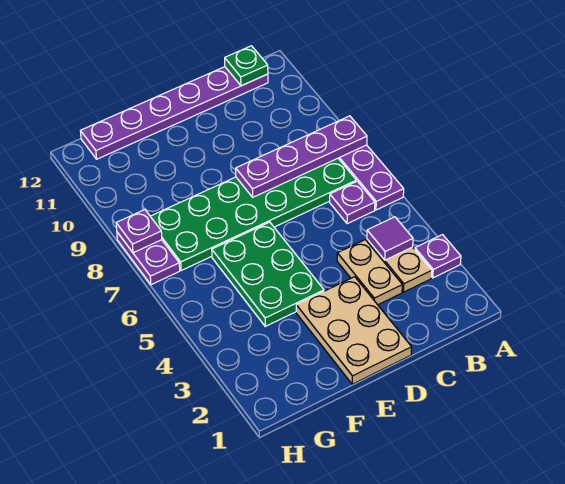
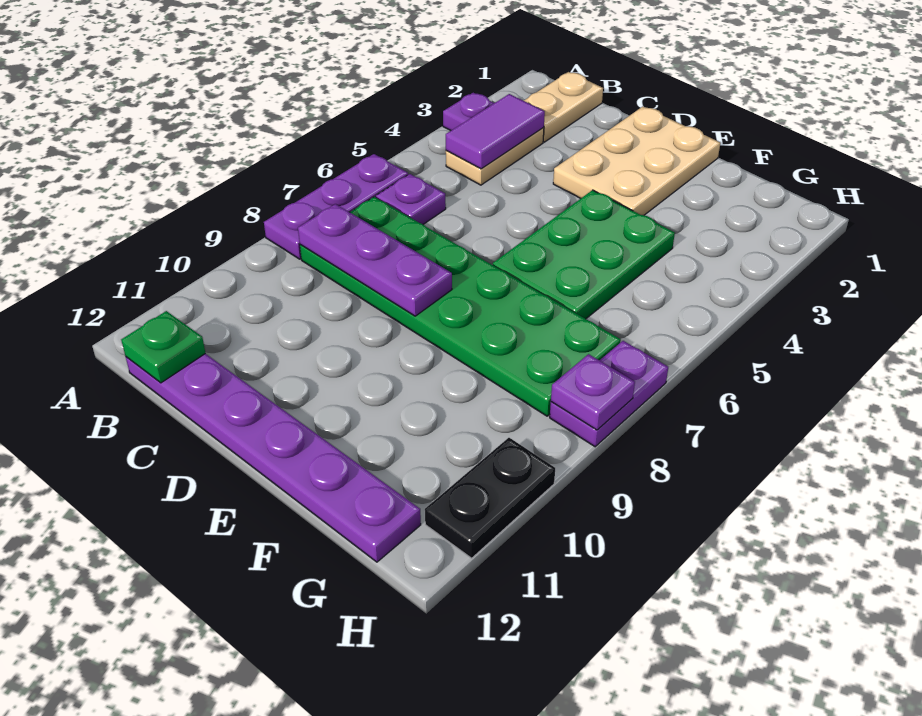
purple plate A8:D8 level 2 -> purple plate B8:D8 level 2
purple tile B4 level 2 -> purple tile B3:B4 level 2
tan plate C3:C4 level 1 -> tan plate B1:B2 level 1
none -> black plate H10:H11 level 1

